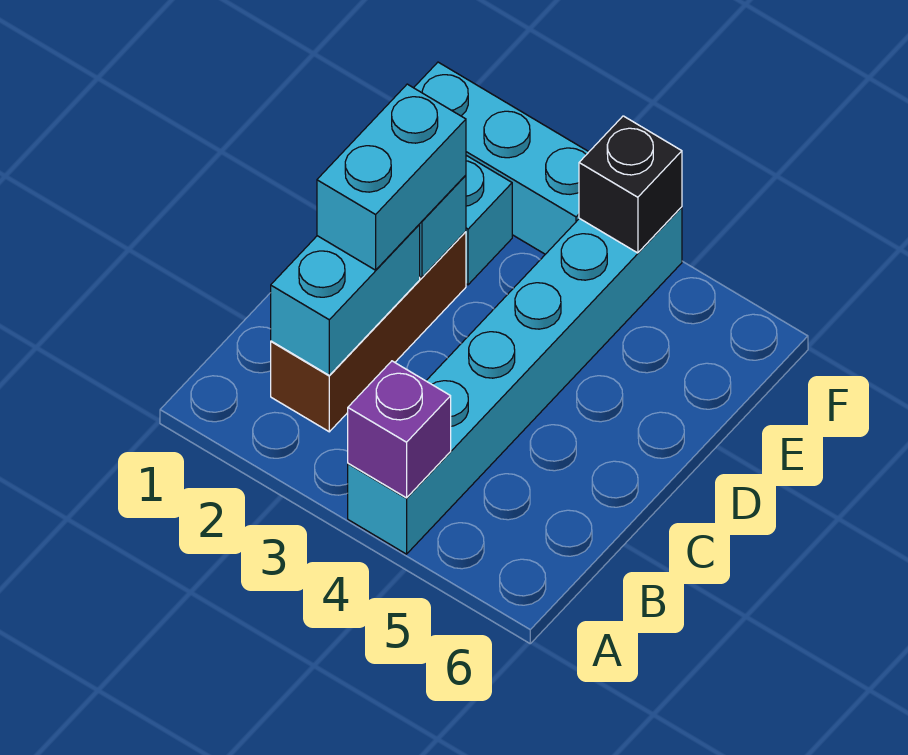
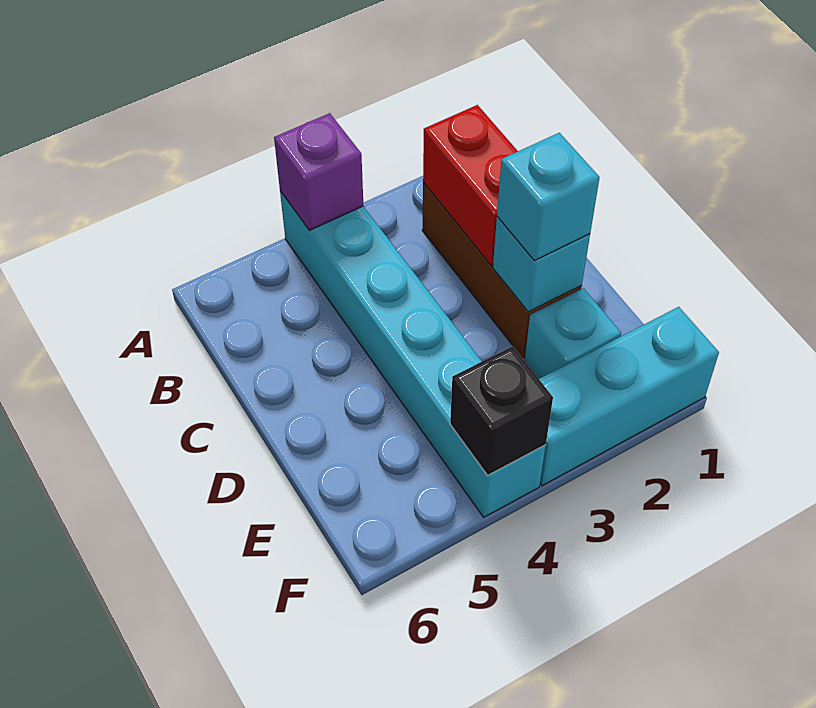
cyan brick B2:C2 level 2 -> red brick B2:C2 level 2
cyan brick C2:D2 level 3 -> cyan brick D2 level 3

